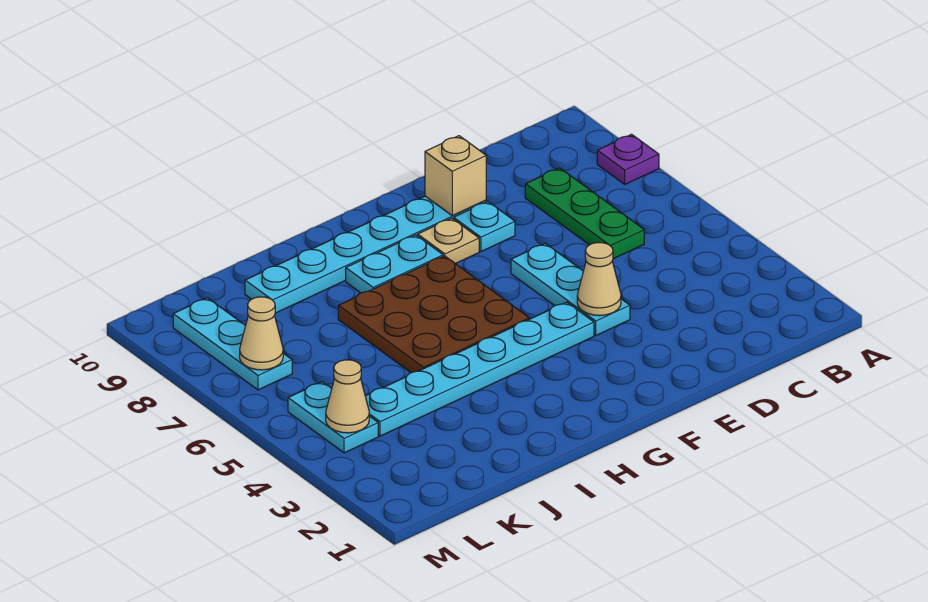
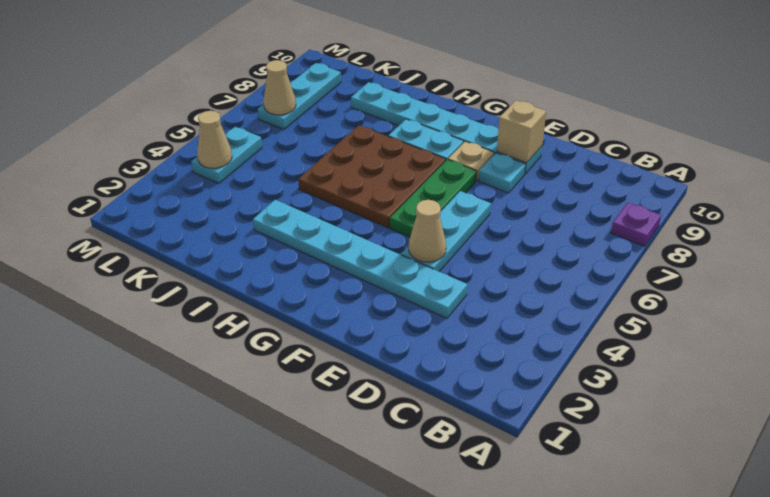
green plate C6:C8 level 1 -> green plate F5:F7 level 1
cyan plate F4:K4 level 1 -> cyan plate D3:I3 level 1

